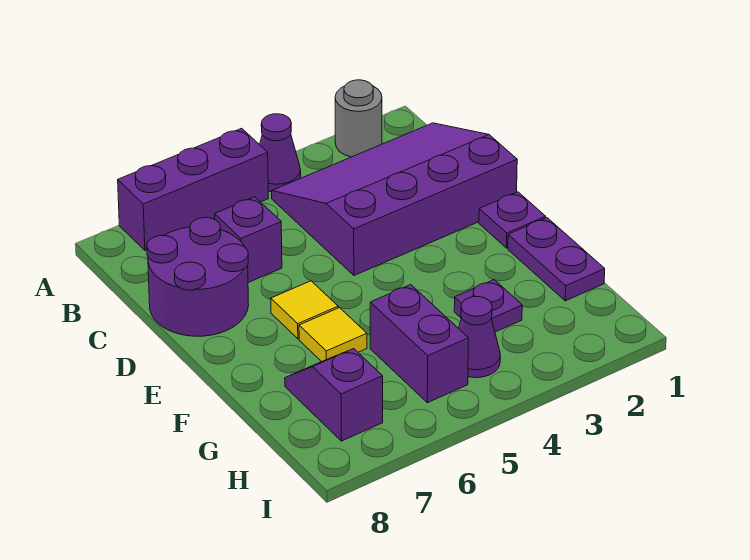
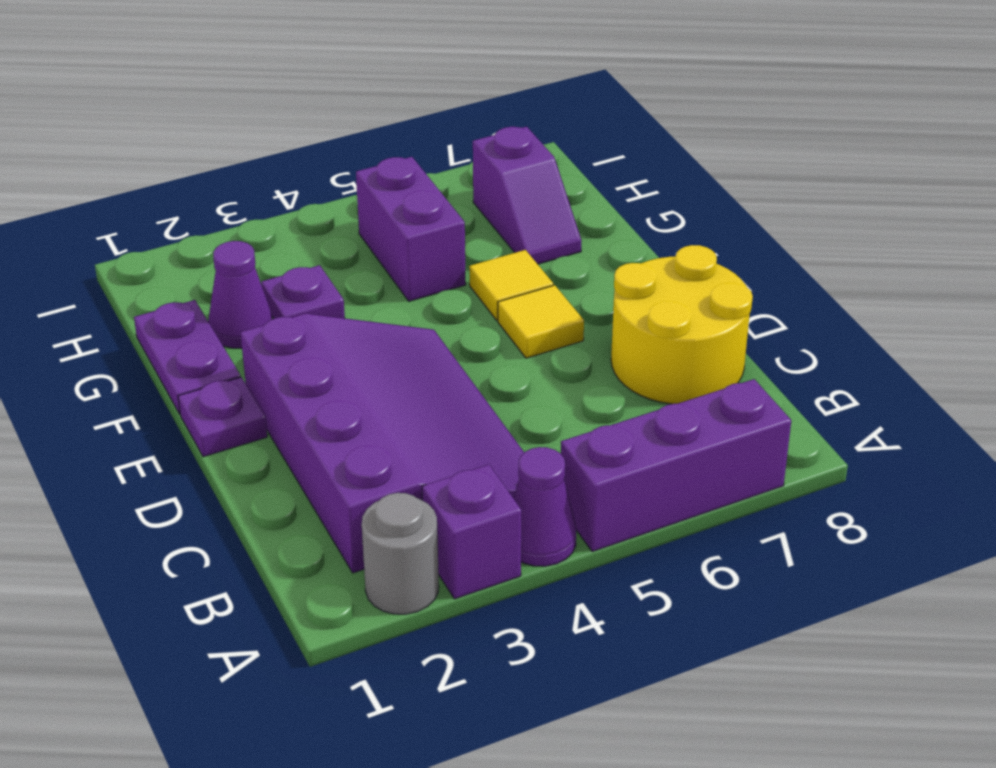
purple slope B1:D4 level 1 top D -> purple slope B2:E4 level 1 top 2
purple brick C6 level 1 -> purple brick A3 level 1
purple round brick C7:D8 level 1 -> yellow round brick C7:D8 level 1
purple cone H4 level 1 -> purple cone G2 level 1

